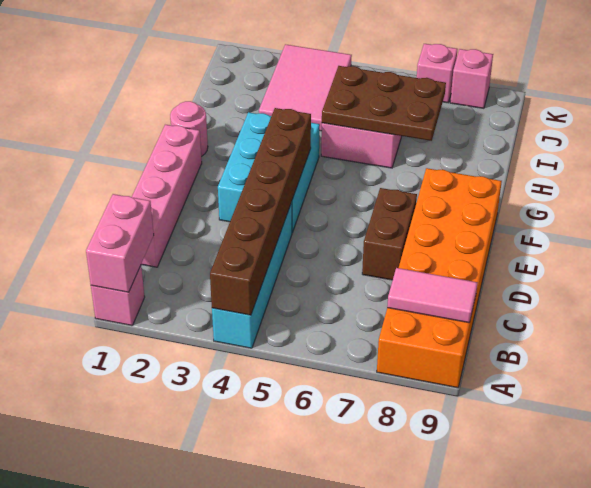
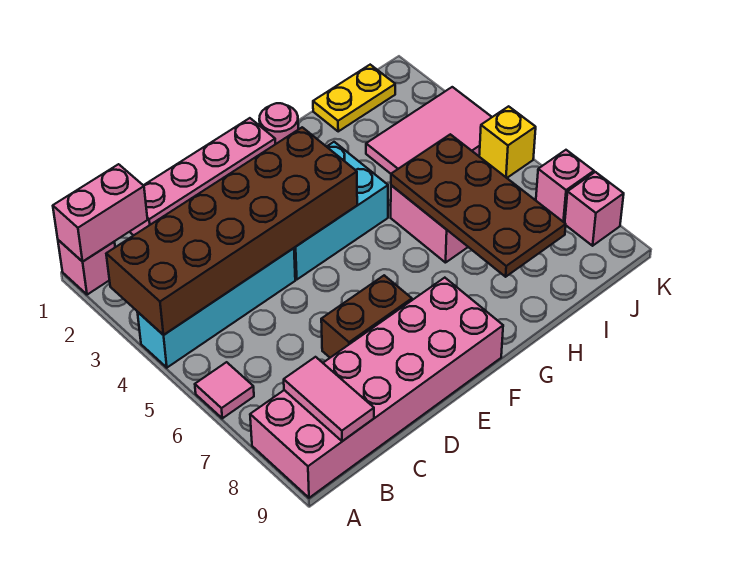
brown brick A4:F4 level 2 -> brown brick A3:F4 level 2
none -> pink tile A6 level 1
orange brick A8:F9 level 1 -> pink brick A8:F9 level 1
brown plate H5:I7 level 2 -> brown plate H5:I8 level 2
none -> yellow plate I1:J1 level 1
none -> yellow brick K5 level 1

